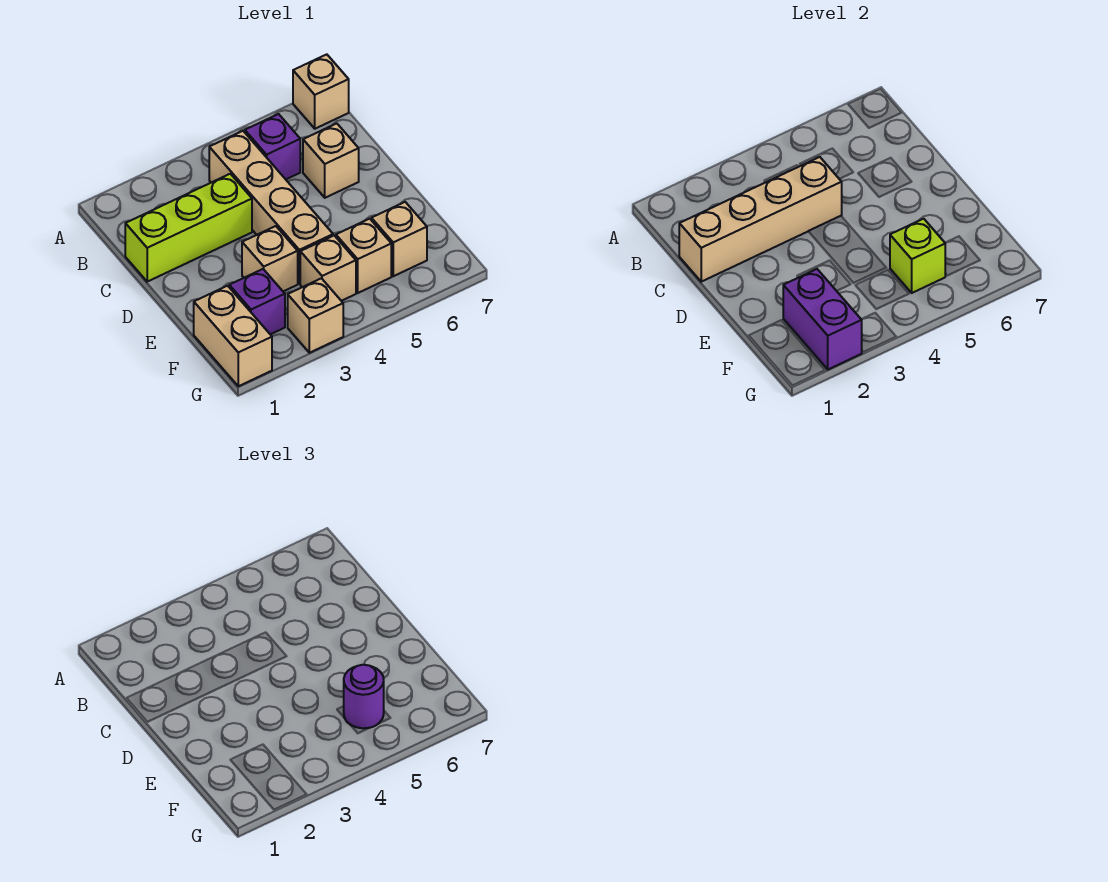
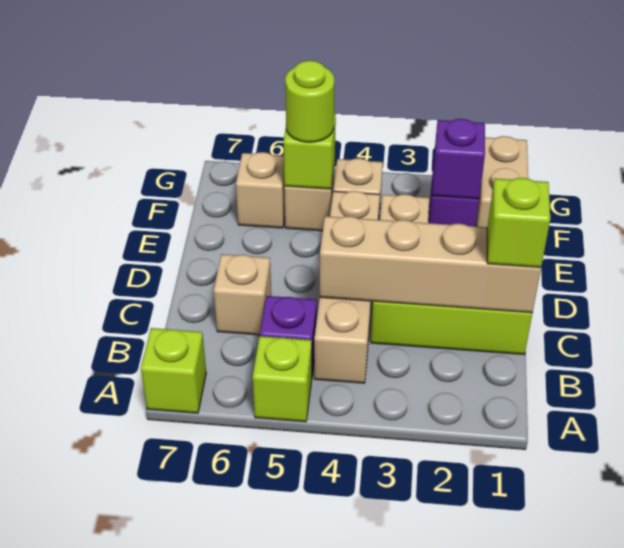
none -> lime brick A5 level 1
tan brick A7 level 1 -> lime brick A7 level 1
none -> lime brick C1 level 3
purple brick F2:G2 level 2 -> purple brick F2 level 2
purple round brick F5 level 3 -> lime round brick F5 level 3
tan brick G3 level 1 -> none

